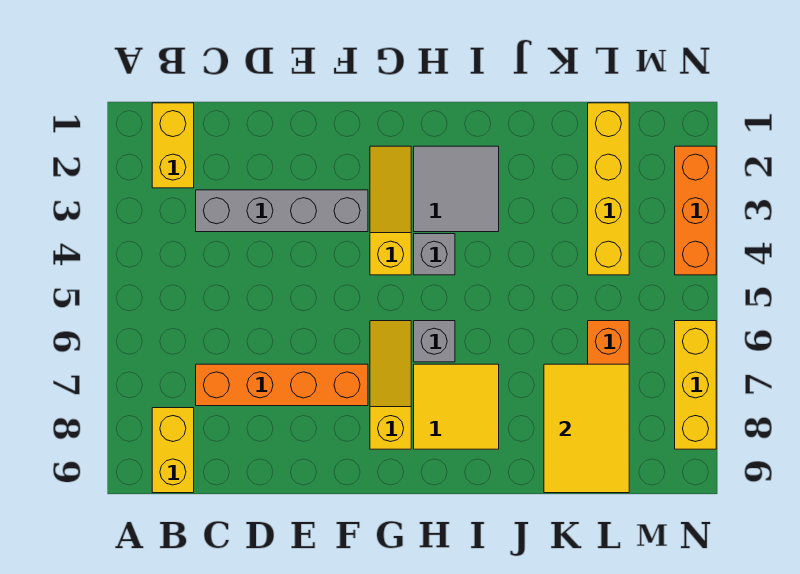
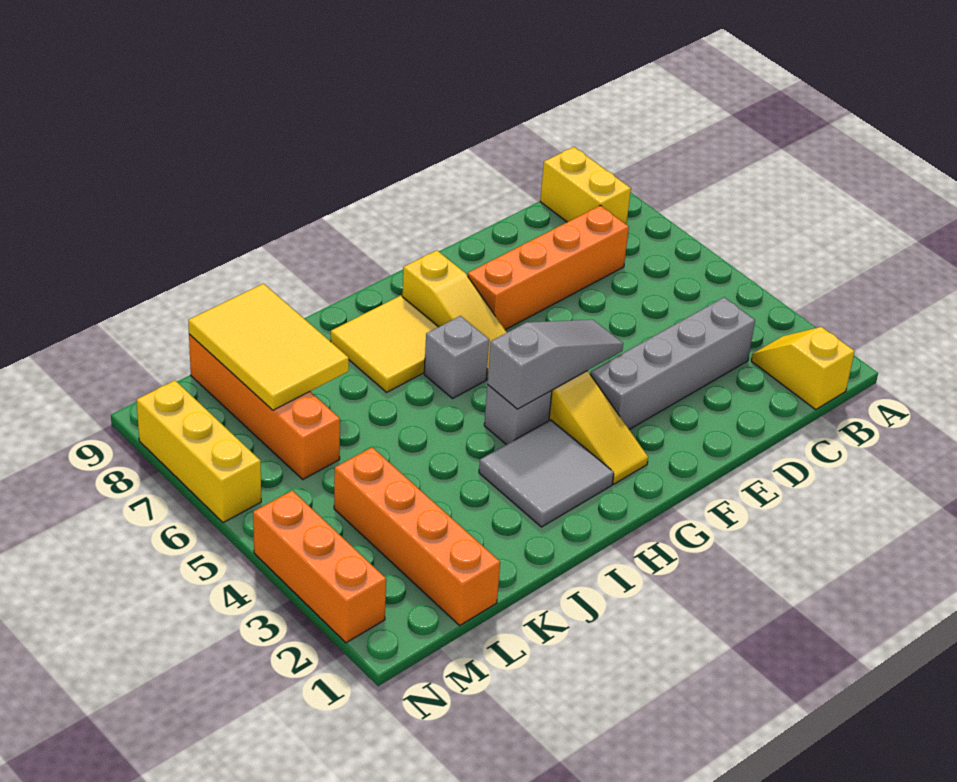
yellow brick B1:B2 level 1 -> yellow slope B1:B2 level 1 top 1
none -> grey slope F4:H4 level 2 top H
yellow brick L1:L4 level 1 -> orange brick L1:L4 level 1

